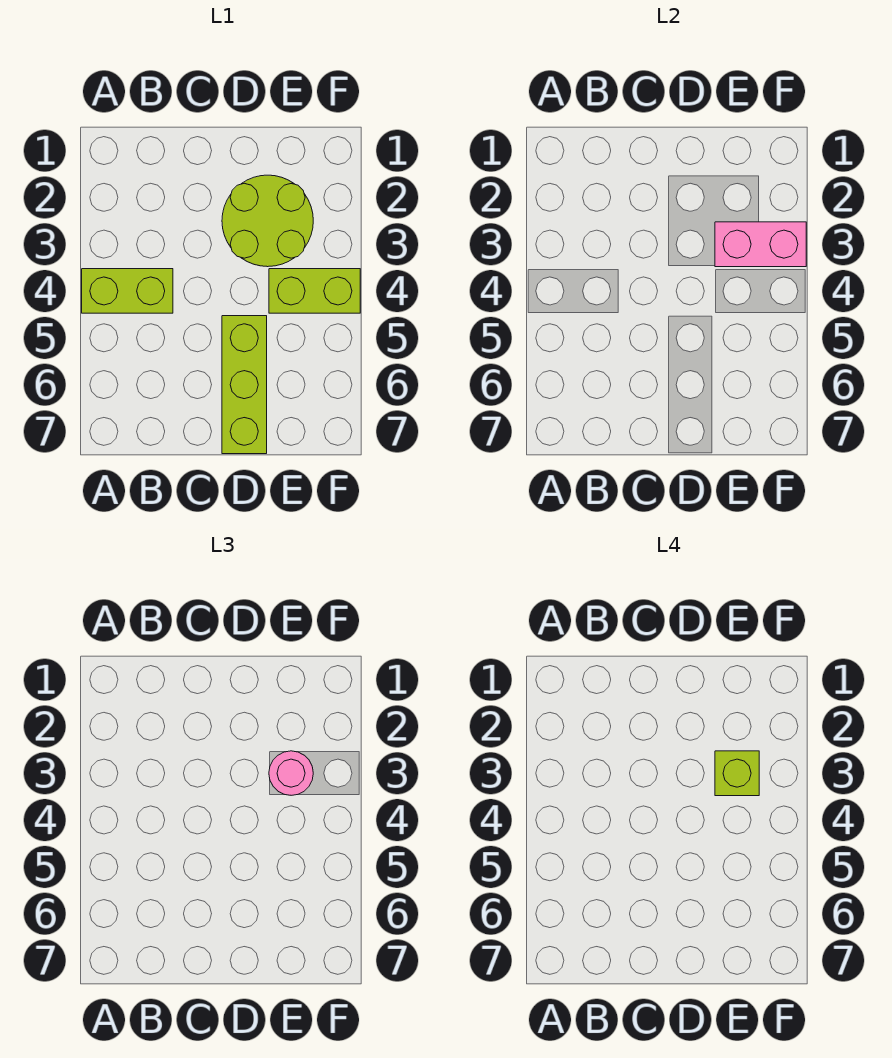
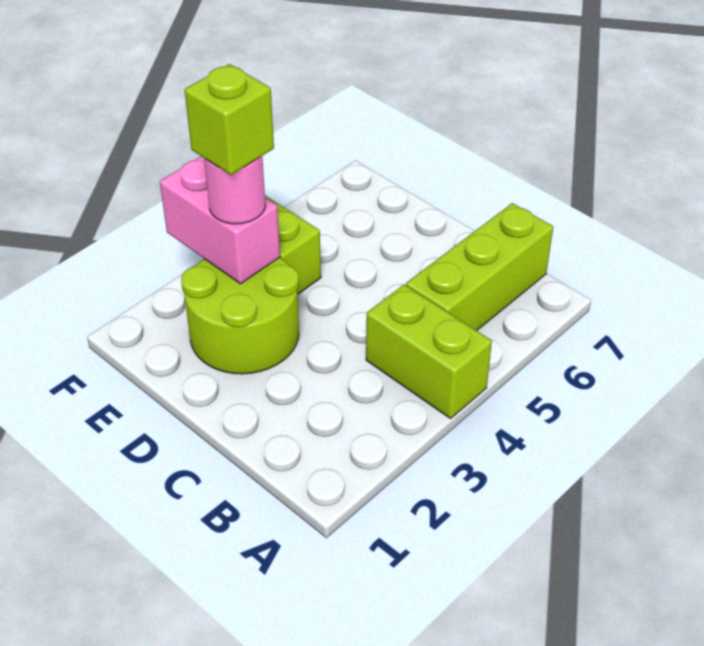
lime brick D5:D7 level 1 -> lime brick B5:B7 level 1

